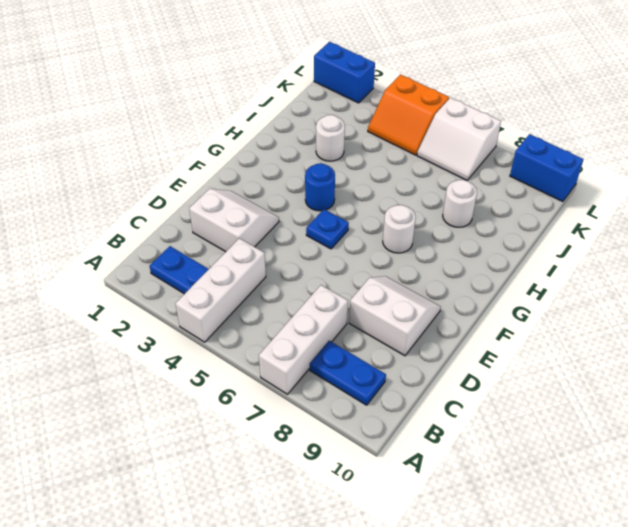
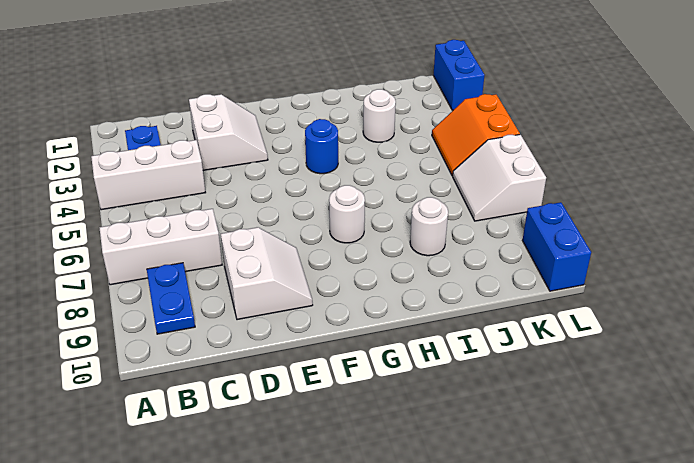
blue plate F5 level 1 -> none

